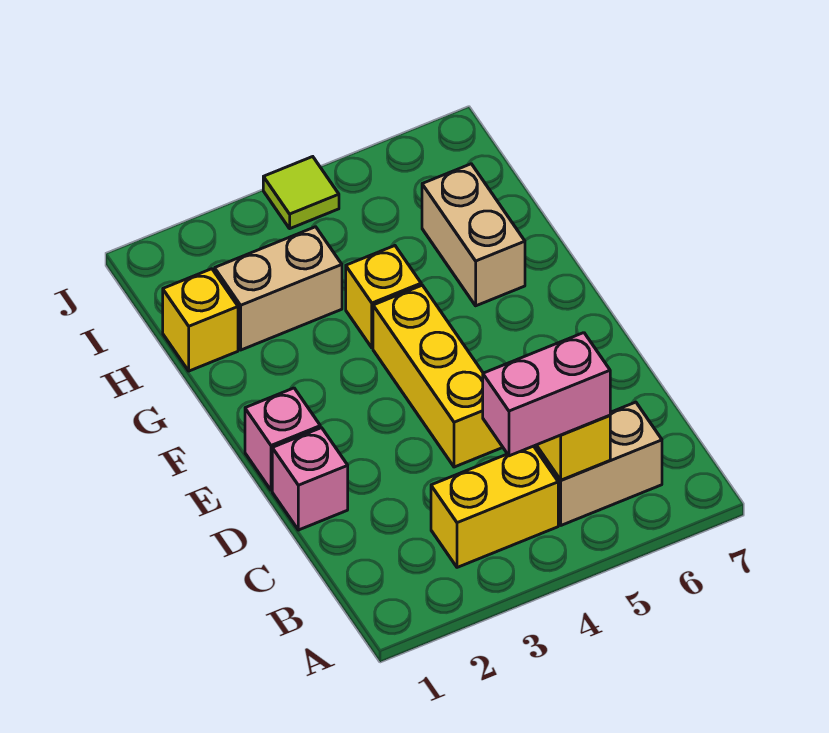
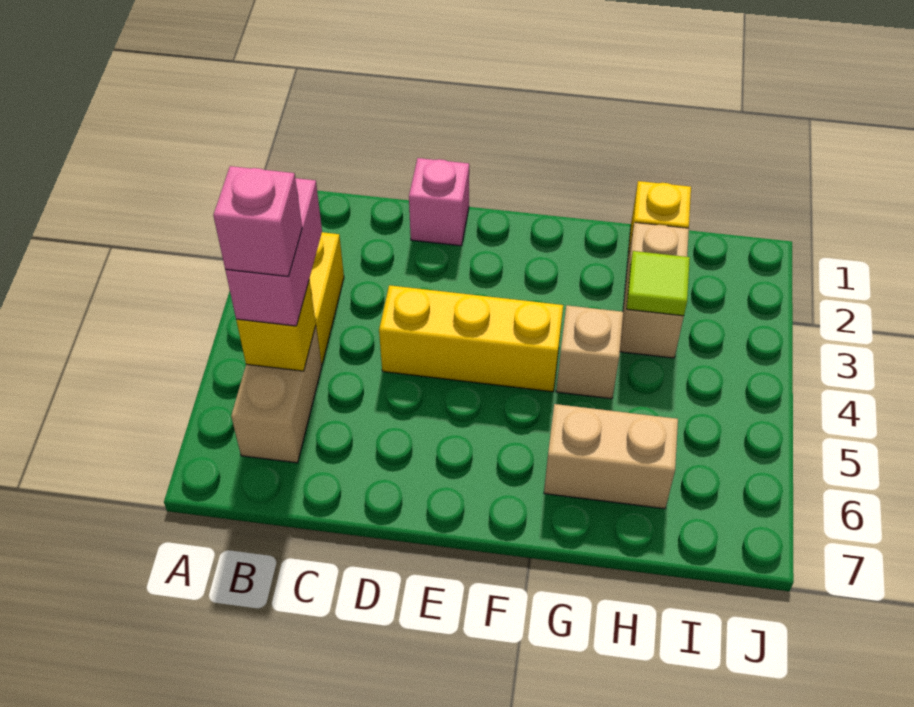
pink brick E1 level 1 -> pink brick B5 level 4
yellow brick G4 level 1 -> tan brick G4 level 1
lime tile J4 level 1 -> lime tile H3 level 2

